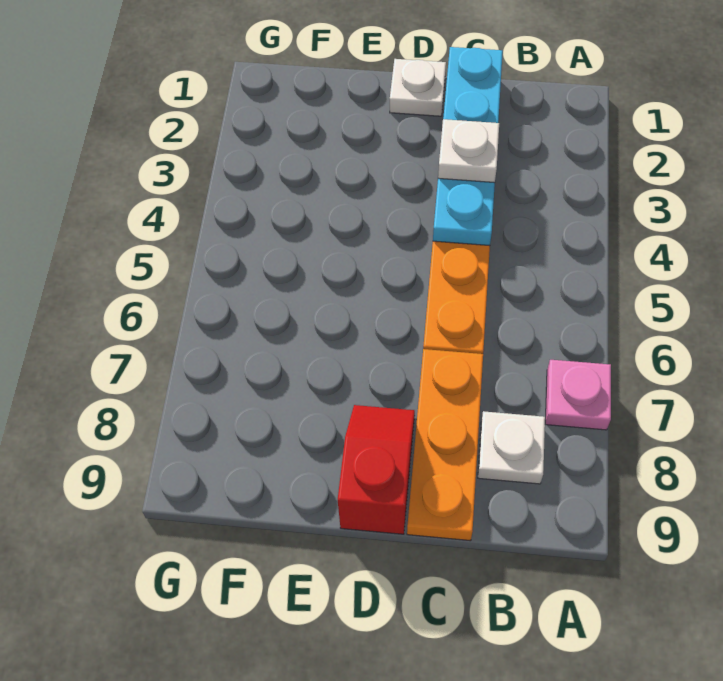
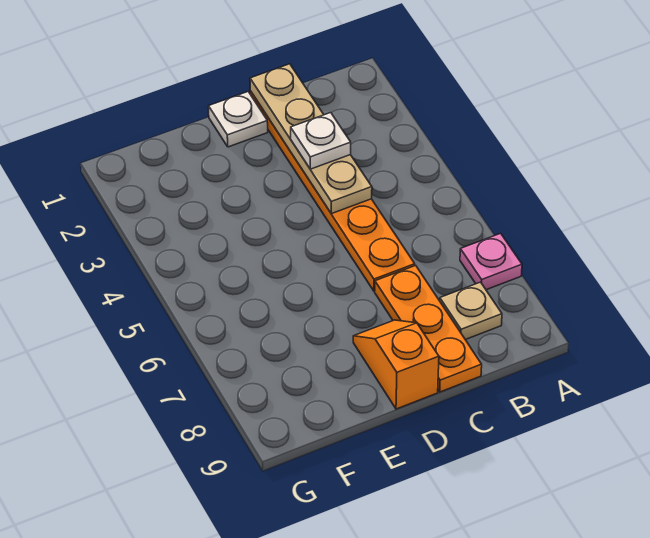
white plate B8 level 1 -> tan plate B8 level 1
cyan plate C1:C4 level 2 -> tan plate C1:C4 level 2
red slope D8:D9 level 1 top 9 -> orange slope D8:D9 level 1 top 9

